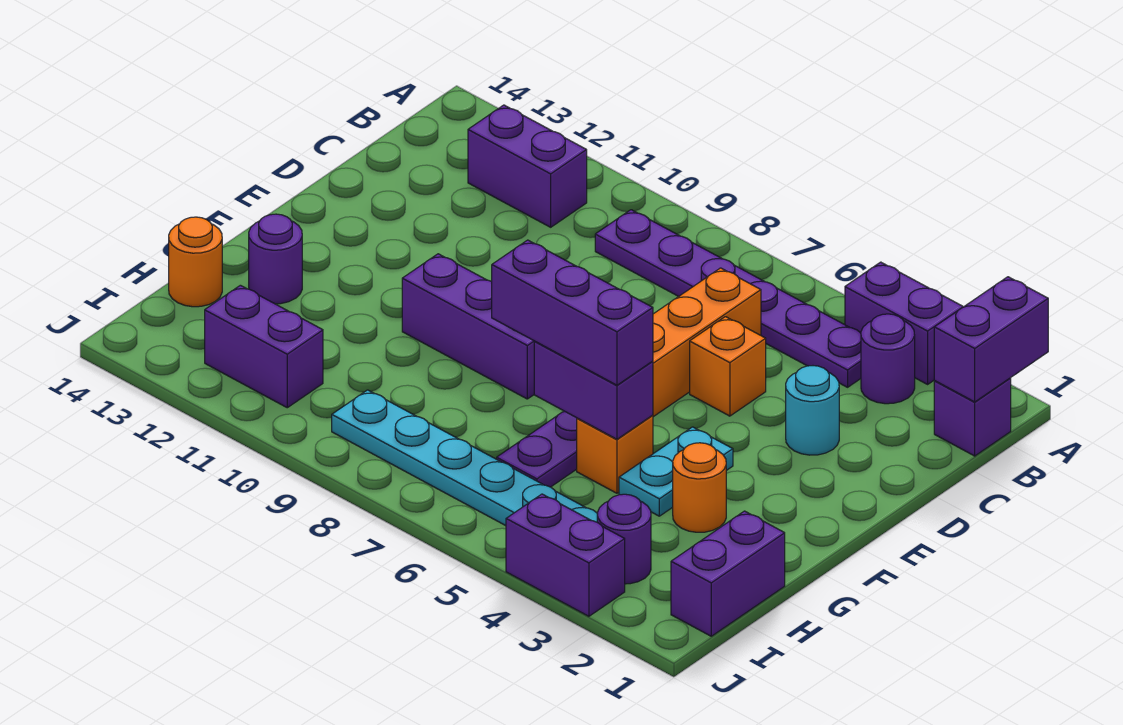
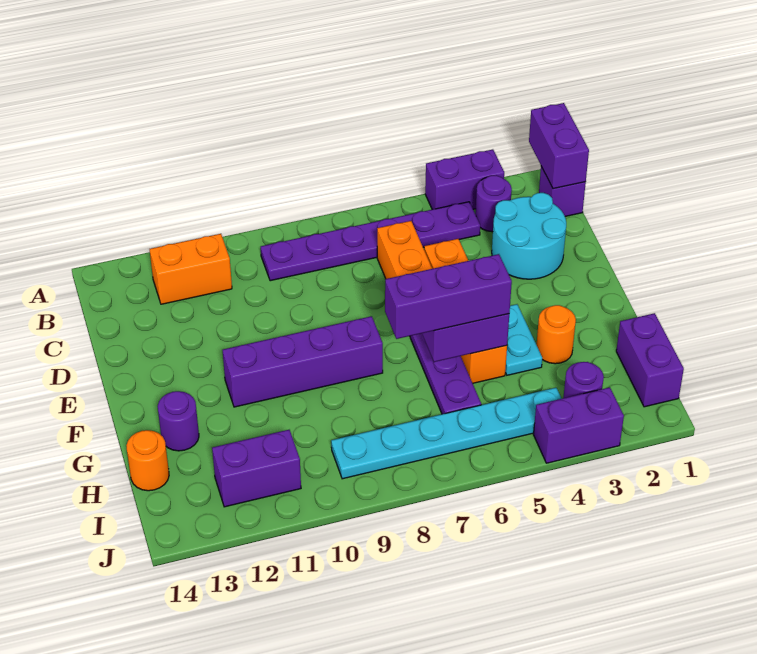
purple brick B11:B12 level 1 -> orange brick B11:B12 level 1
cyan round brick D3 level 1 -> cyan round brick C2:D3 level 1
purple brick F8:F10 level 1 -> purple brick F8:F11 level 1

